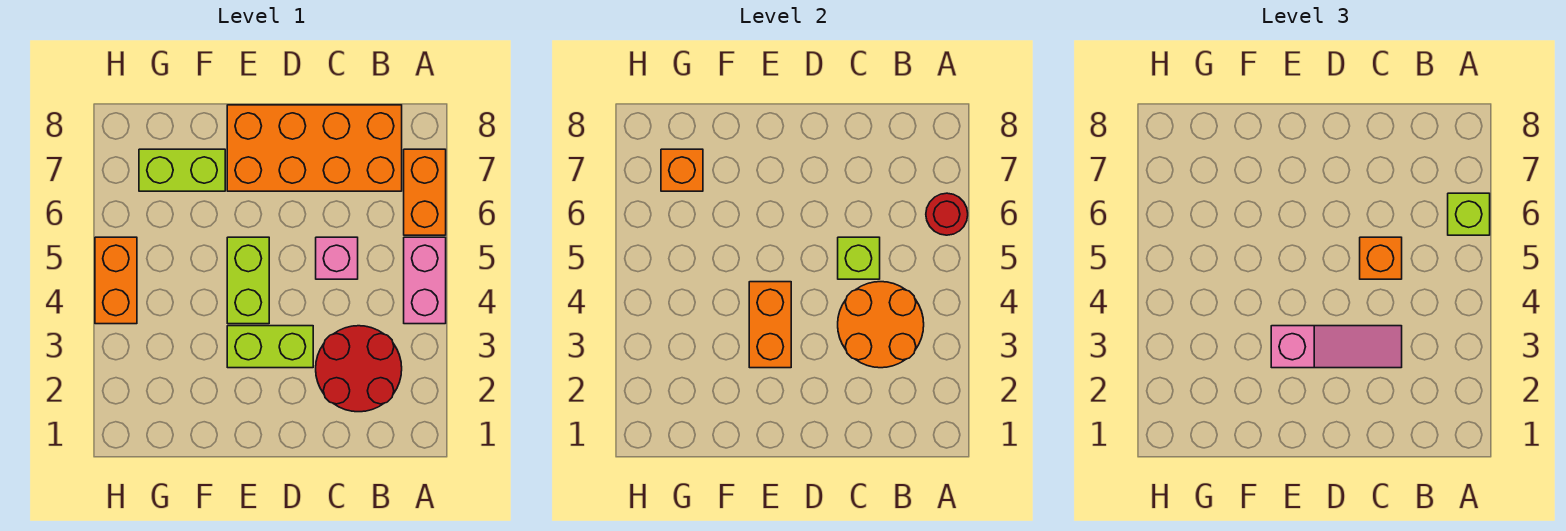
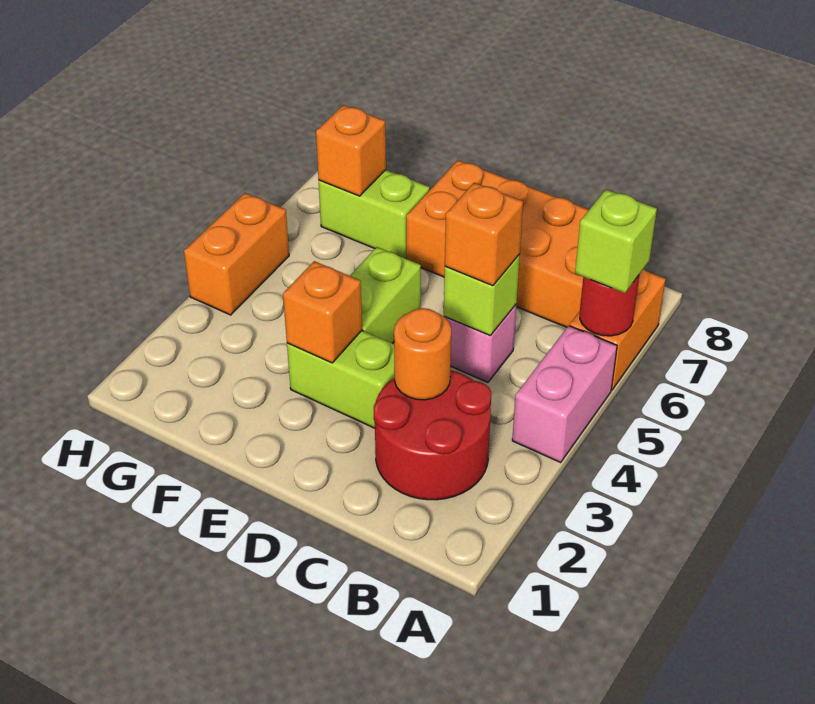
orange round brick B3:C4 level 2 -> orange round brick C3 level 2
pink slope C3:E3 level 3 top E -> none
orange brick E3:E4 level 2 -> orange brick E3 level 2

